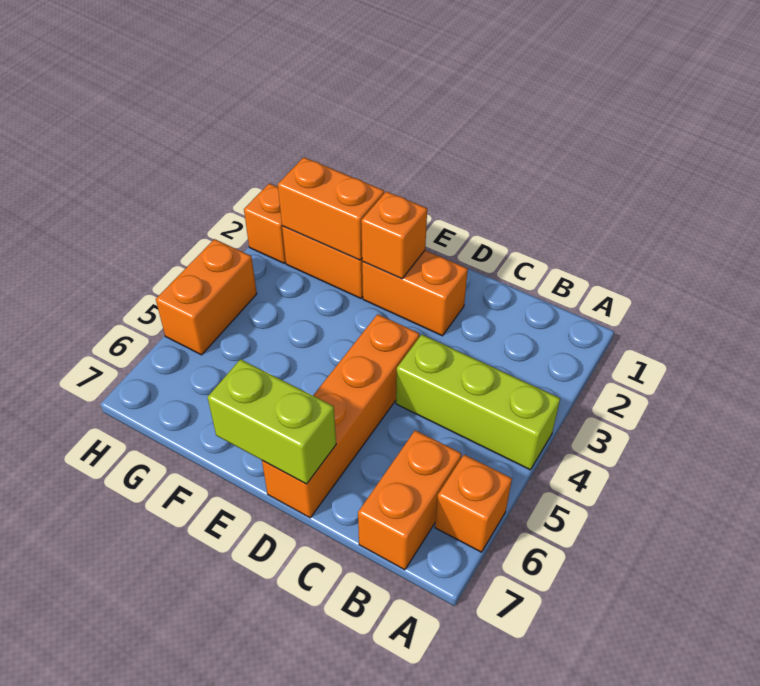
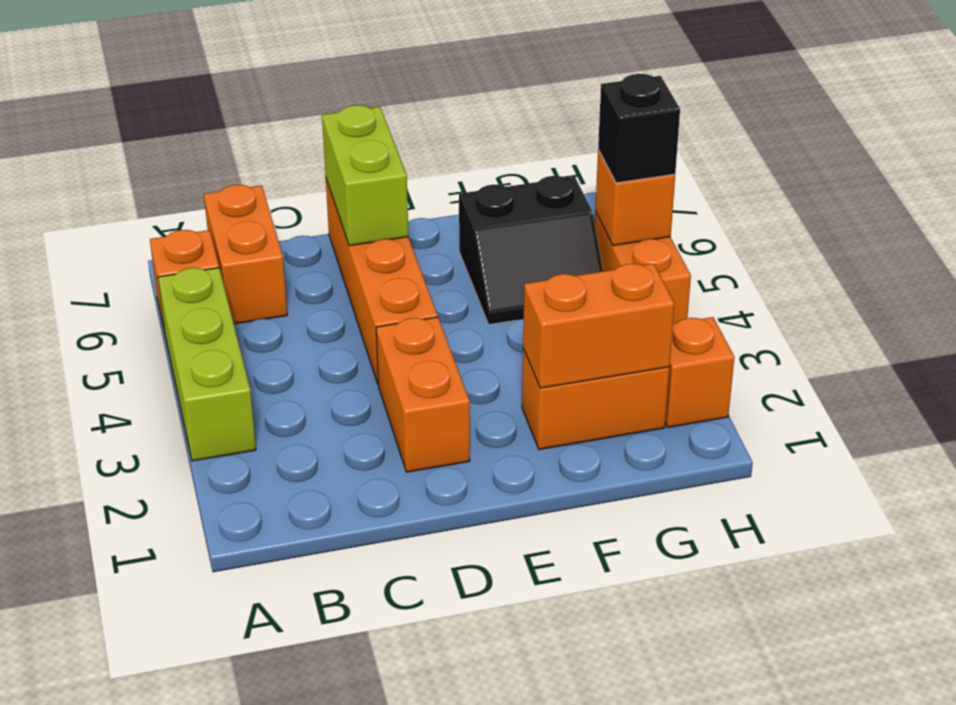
lime brick A4:C4 level 1 -> lime brick A3:A5 level 1
orange brick D2:E2 level 1 -> orange brick D2:D3 level 1
lime brick D7:E7 level 2 -> lime brick D6:D7 level 2
orange brick E2 level 2 -> orange brick H5 level 2
none -> black slope F5:G6 level 1 top 6
none -> black brick H5 level 3

